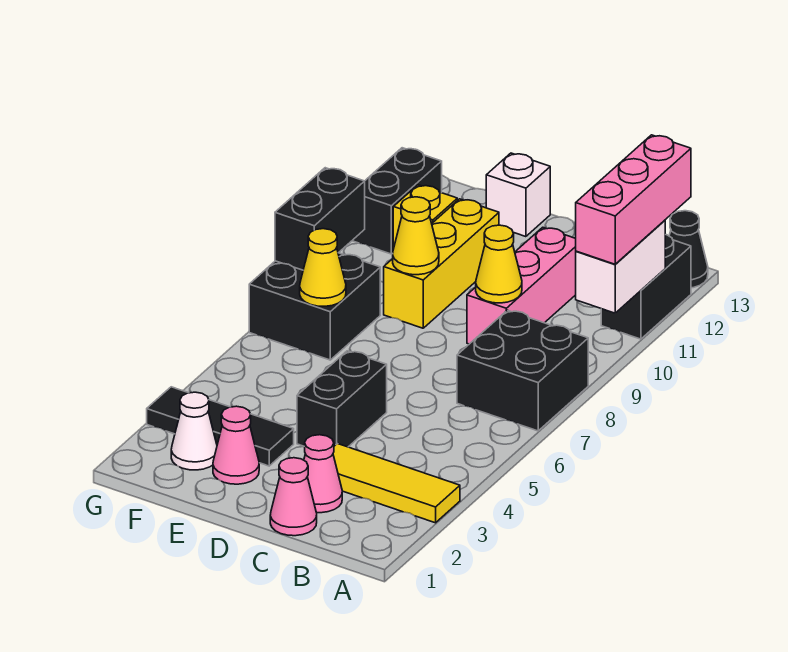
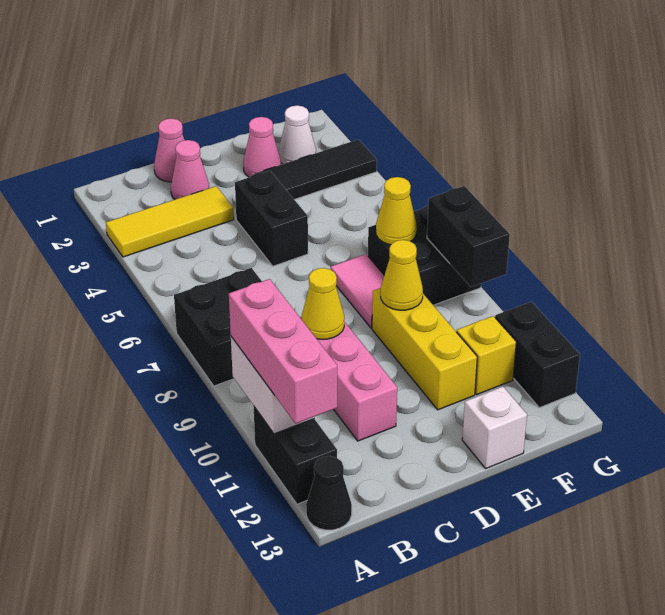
none -> pink tile E7:E8 level 1

